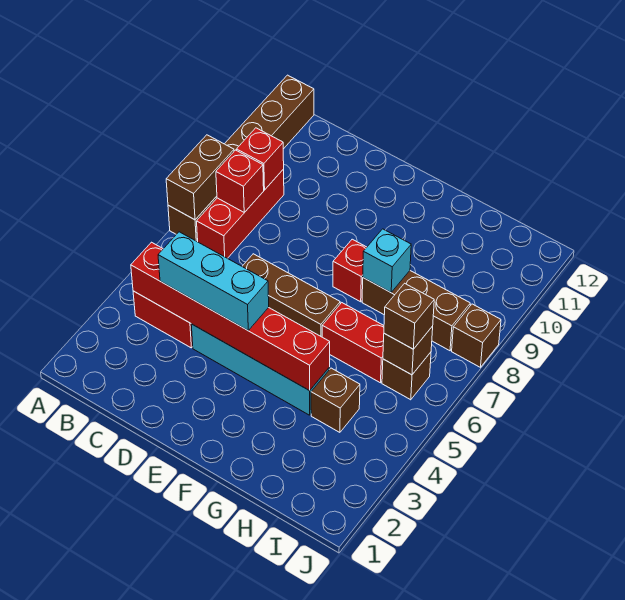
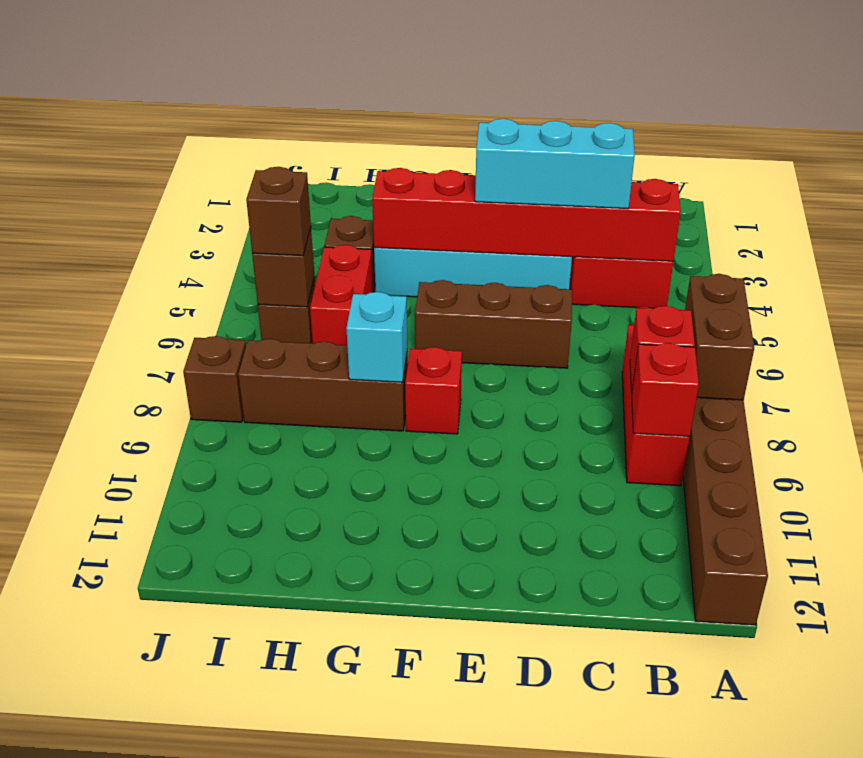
red brick G6:H6 level 1 -> red brick H5:H6 level 1

